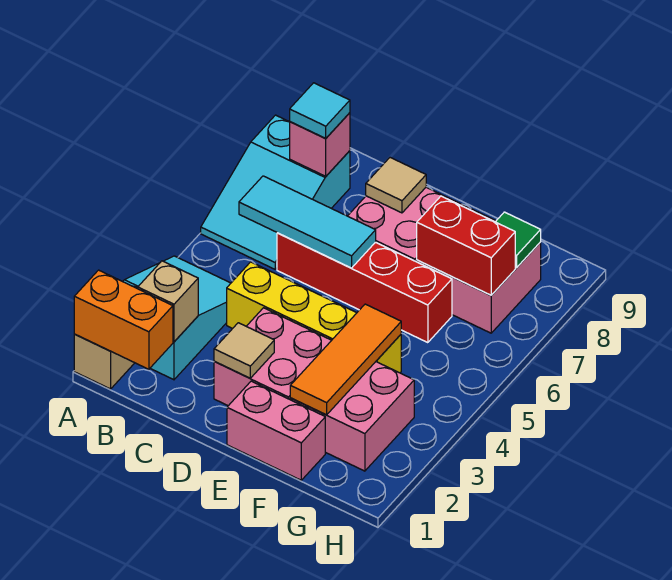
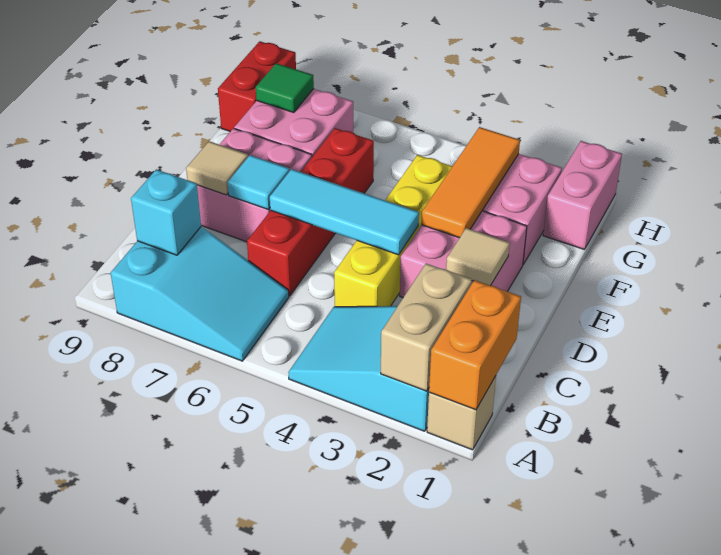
tan brick B2 level 2 -> tan brick A2:B2 level 2
cyan tile B6:D6 level 2 -> cyan tile D4:D6 level 2
pink brick B8 level 2 -> cyan brick B8 level 2
cyan tile B8 level 3 -> cyan tile D7 level 2
pink brick E1:F1 level 1 -> pink brick G1:H1 level 1
orange tile F2:F4 level 2 -> orange tile E3:G3 level 2
red brick F7:G7 level 2 -> red brick G9:H9 level 1

